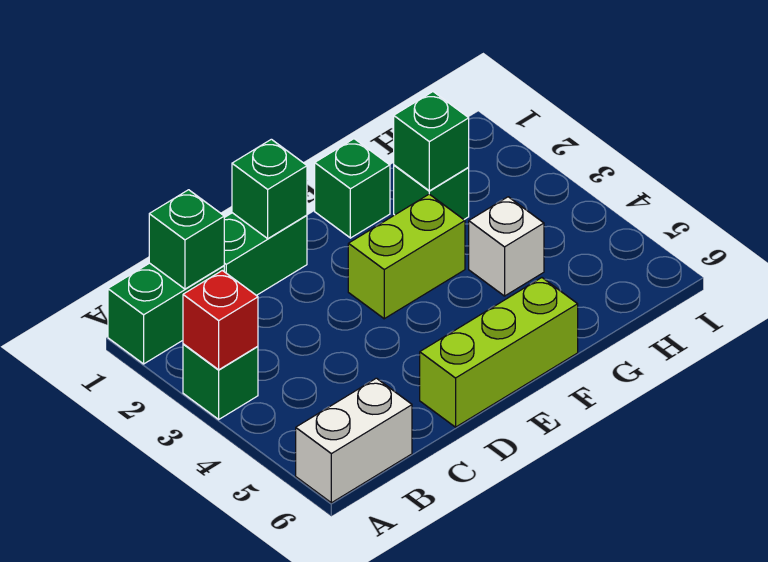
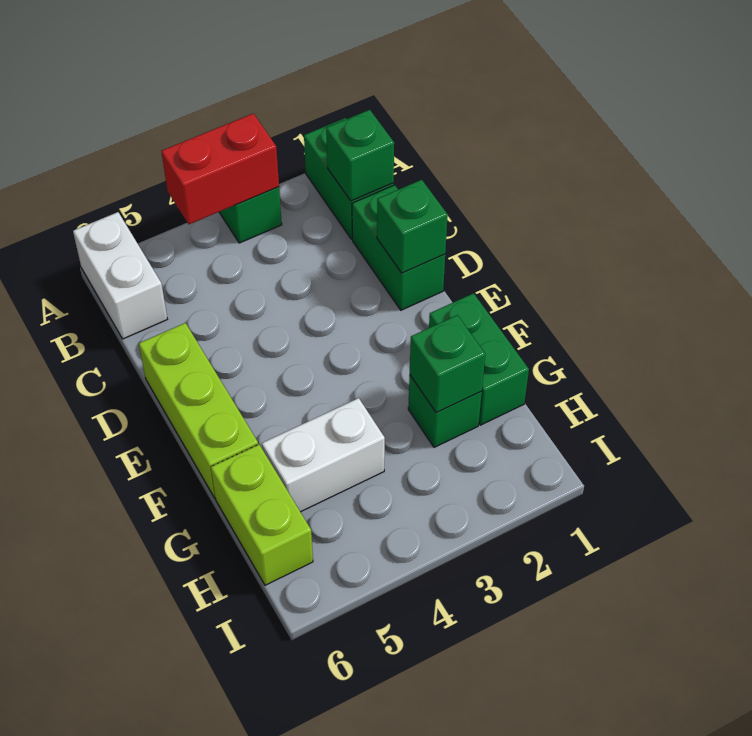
red brick A3 level 2 -> red brick A3:A4 level 2
lime brick E3:F3 level 1 -> lime brick G6:H6 level 1
green brick F1 level 1 -> green brick F1:G1 level 1
white brick G4 level 1 -> white brick G4:G5 level 1

